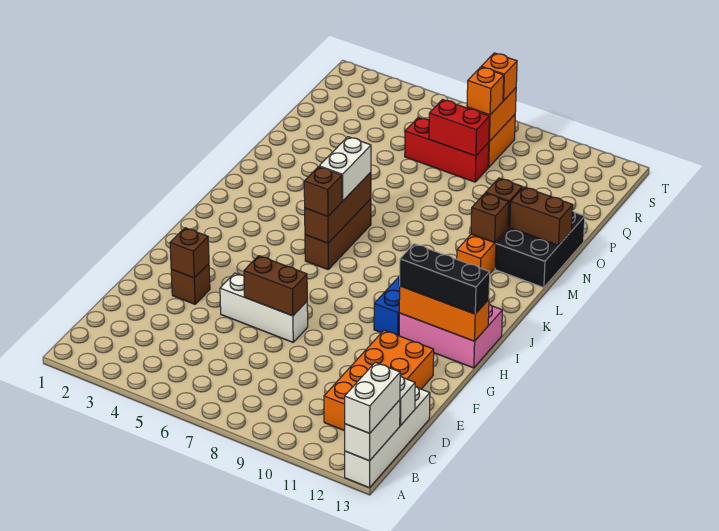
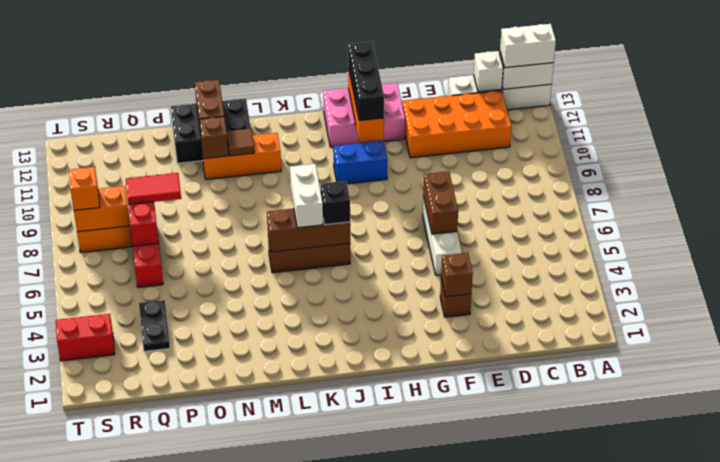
pink brick H11:I13 level 1 -> pink brick G12:I13 level 1
brown brick J6 level 3 -> black brick J6 level 3
white brick K6:L6 level 3 -> white brick K6:K7 level 3
brown brick M11 level 2 -> brown tile M11 level 2
none -> red tile P8:Q8 level 3
none -> black plate Q3:Q4 level 1
orange brick R8 level 3 -> none
none -> red brick S3:T3 level 1

